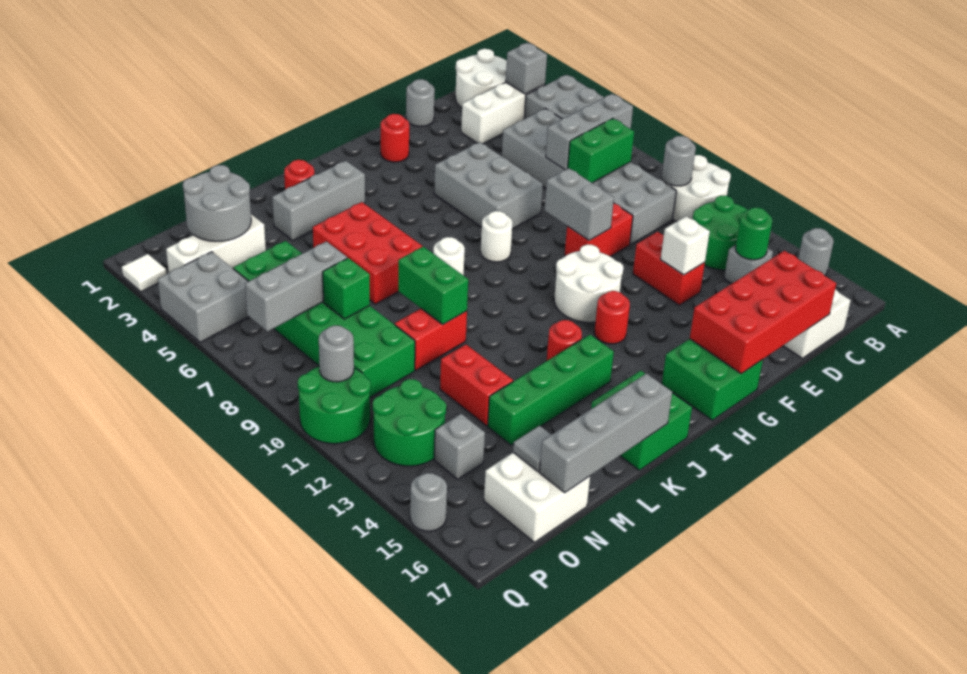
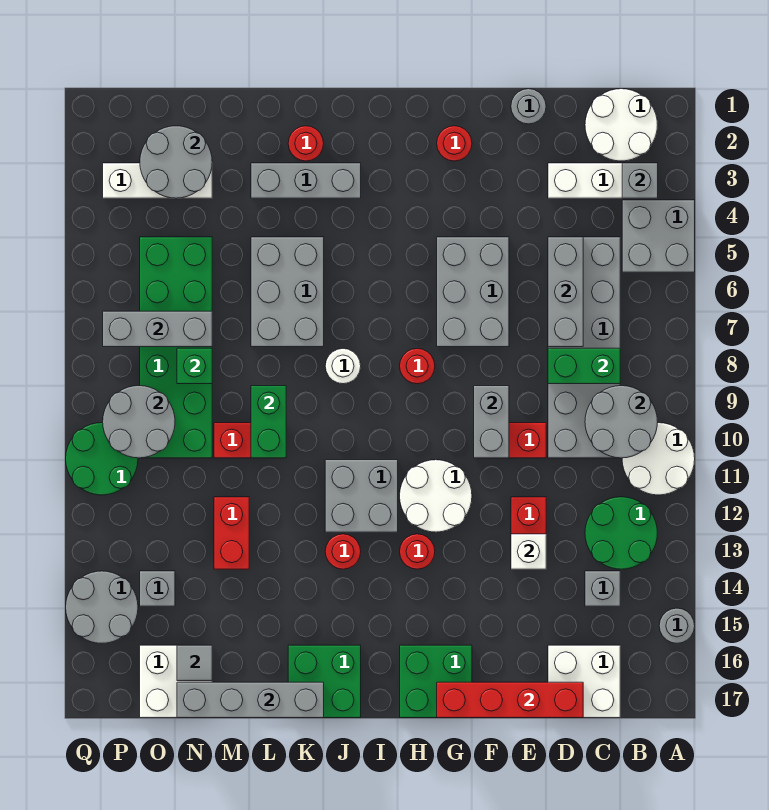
grey brick B7:D7 level 2 -> grey brick D5:D7 level 2
grey round brick B10 level 2 -> grey round brick B9:C10 level 2
green round brick C14 level 2 -> none
red brick D16:G17 level 2 -> red brick D17:G17 level 2
white round brick H8 level 1 -> red round brick H8 level 1
green brick J14:M14 level 1 -> none
red brick K5:L7 level 1 -> grey brick K5:L7 level 1
green round brick O12:P13 level 1 -> none
grey brick P4:Q5 level 1 -> grey brick I11:J12 level 1
grey round brick P10 level 2 -> grey round brick O9:P10 level 2
white tile Q2 level 1 -> none
grey round brick Q15 level 1 -> grey round brick P14:Q15 level 1

